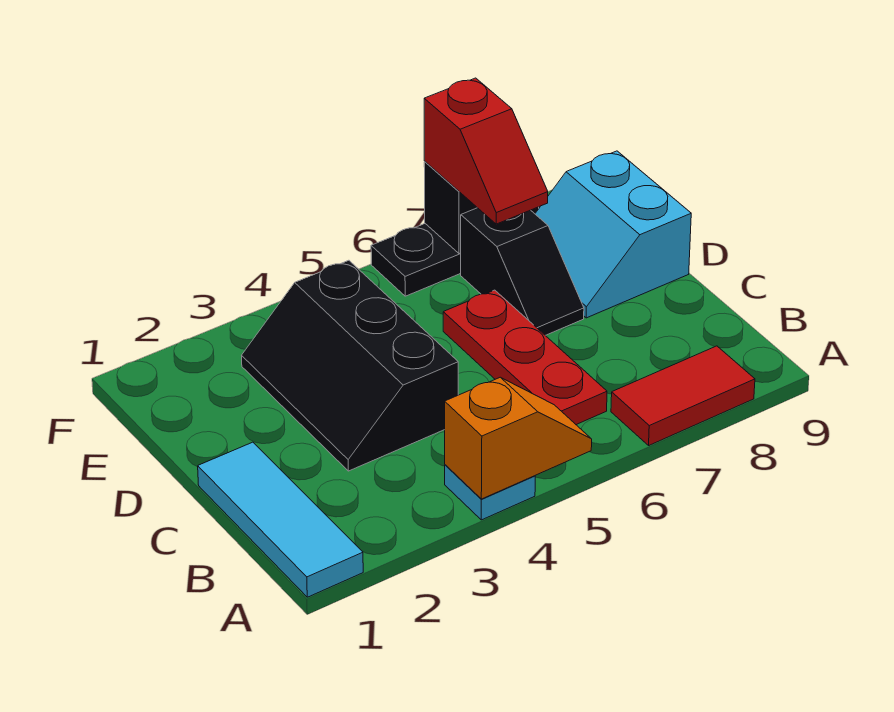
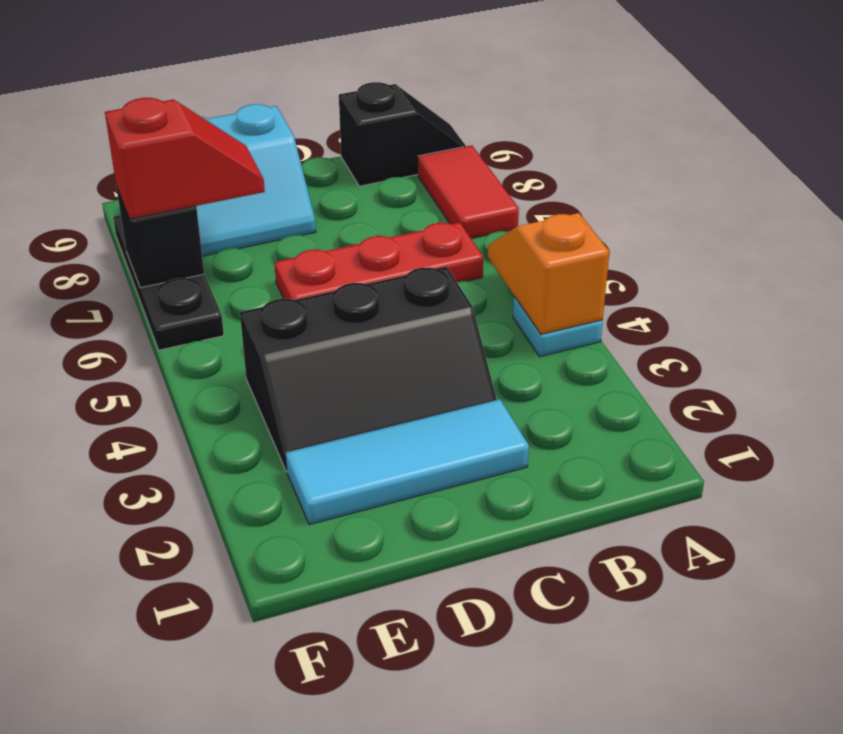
cyan tile A1:C1 level 1 -> cyan tile C2:E2 level 1
black slope D7:E7 level 1 top E -> black slope A9:B9 level 1 top B

